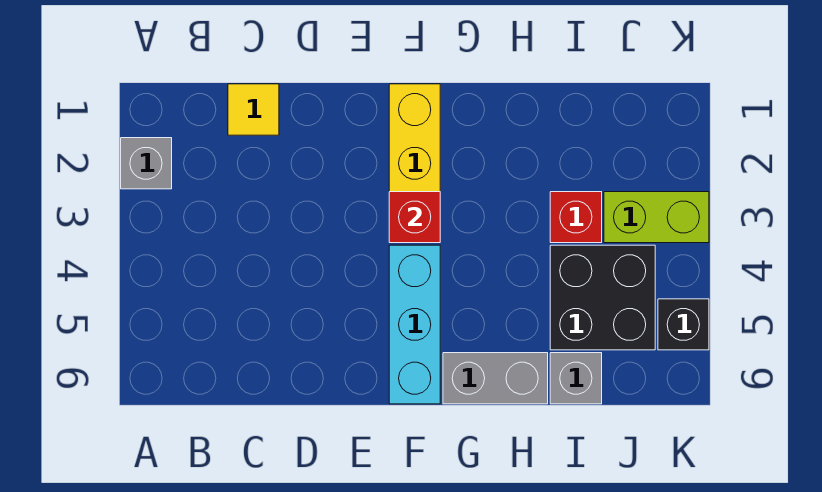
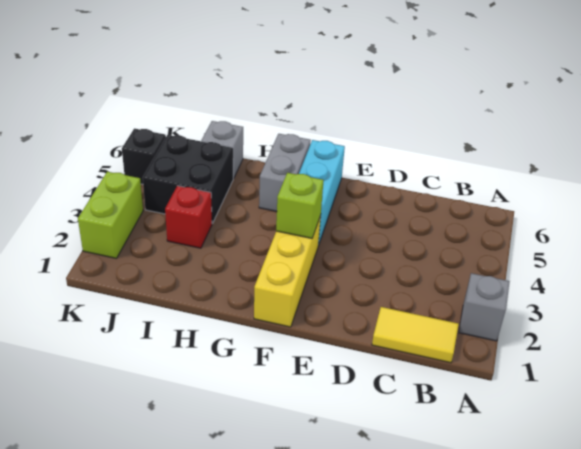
yellow tile C1 level 1 -> yellow tile B1:C1 level 1
red brick F3 level 2 -> lime brick F3 level 2
grey brick G6:H6 level 1 -> grey brick G5:G6 level 1
lime brick J3:K3 level 1 -> lime brick K2:K3 level 1

